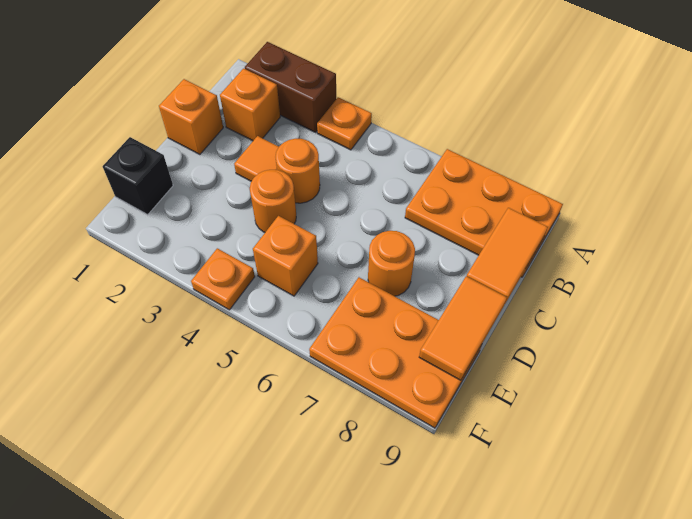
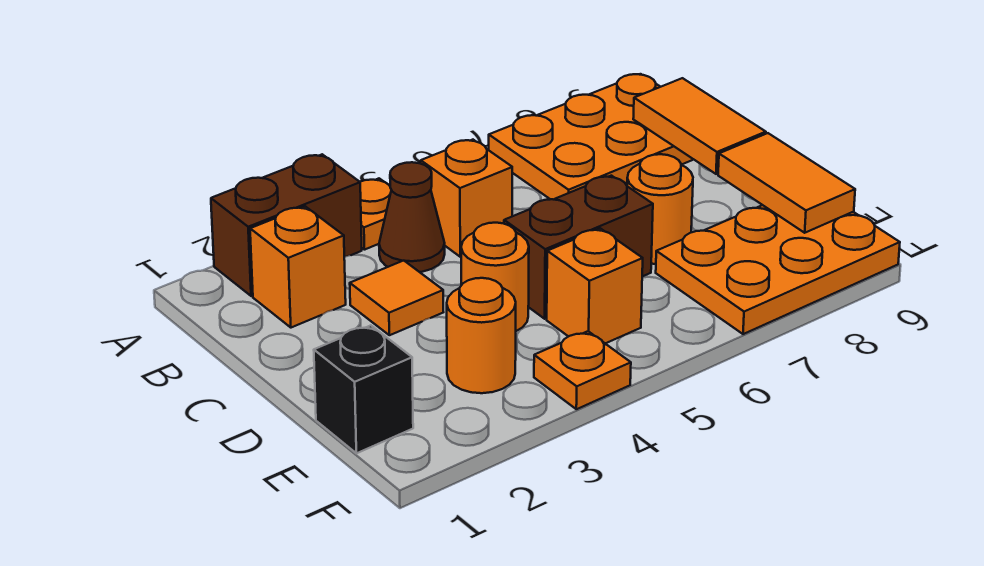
none -> brown cone B4 level 1
orange brick C1 level 1 -> orange brick B5 level 1
orange round brick C4 level 1 -> orange round brick E3 level 1
none -> brown brick D5:D6 level 1

